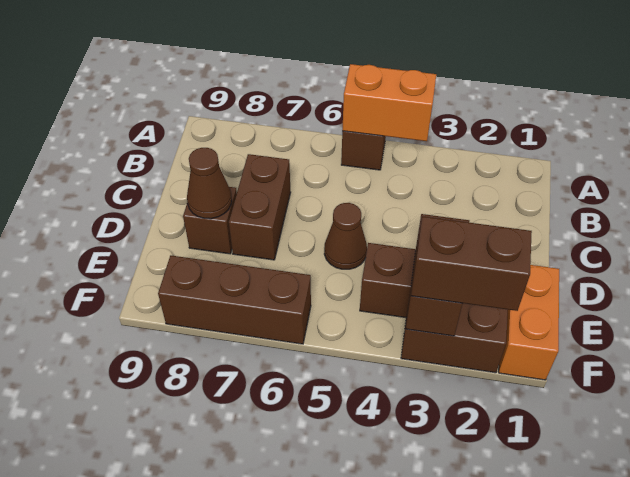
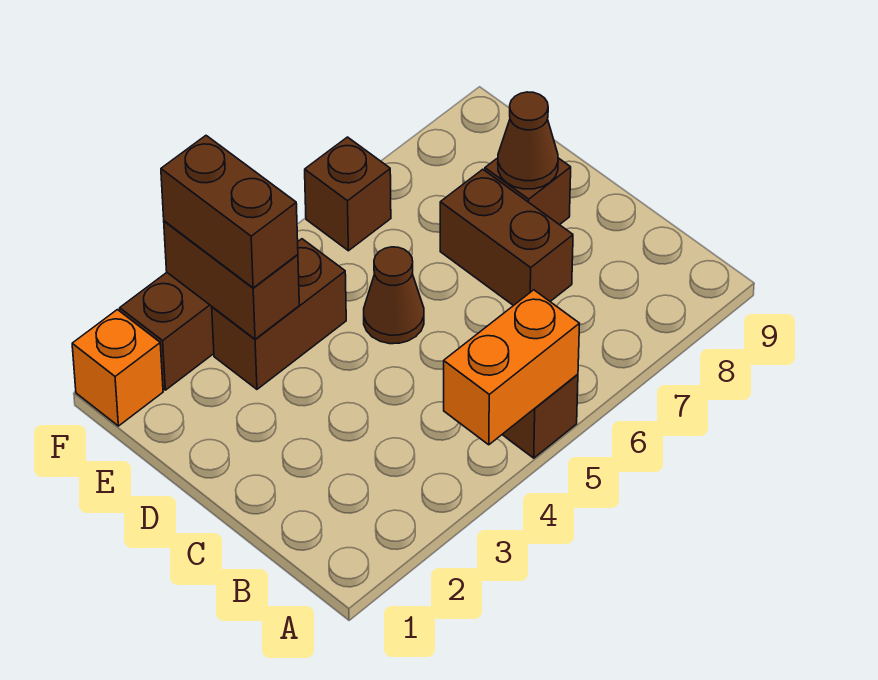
orange brick E1:F1 level 1 -> orange brick F1 level 1
brown brick F2:F3 level 3 -> brown brick E3:F3 level 3
brown brick F6:F8 level 1 -> brown brick F6 level 1

